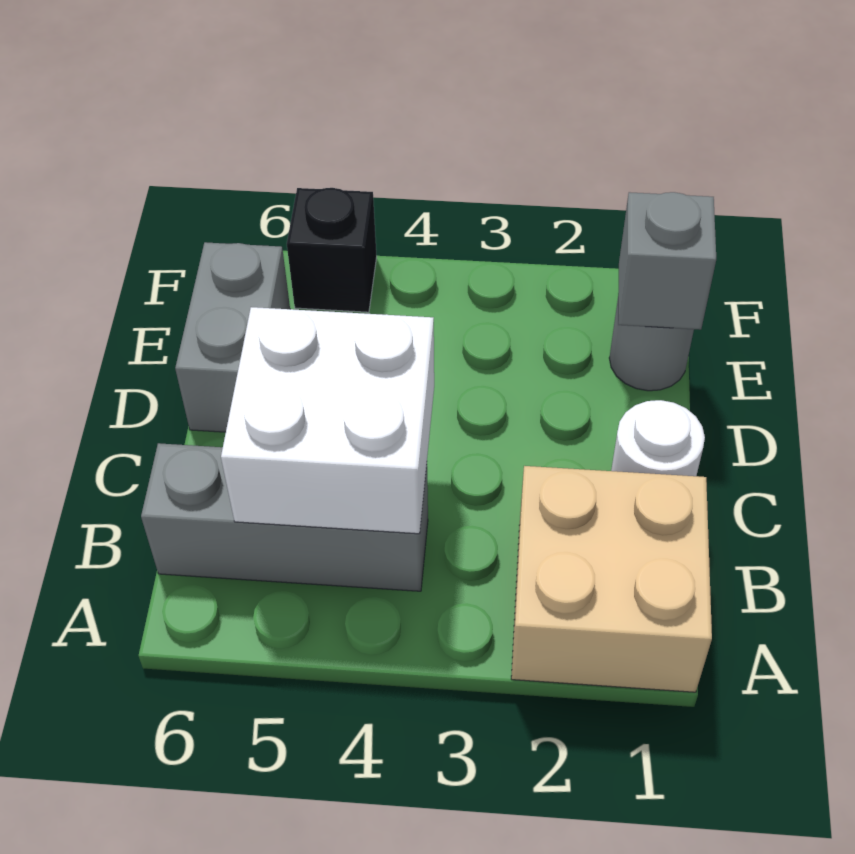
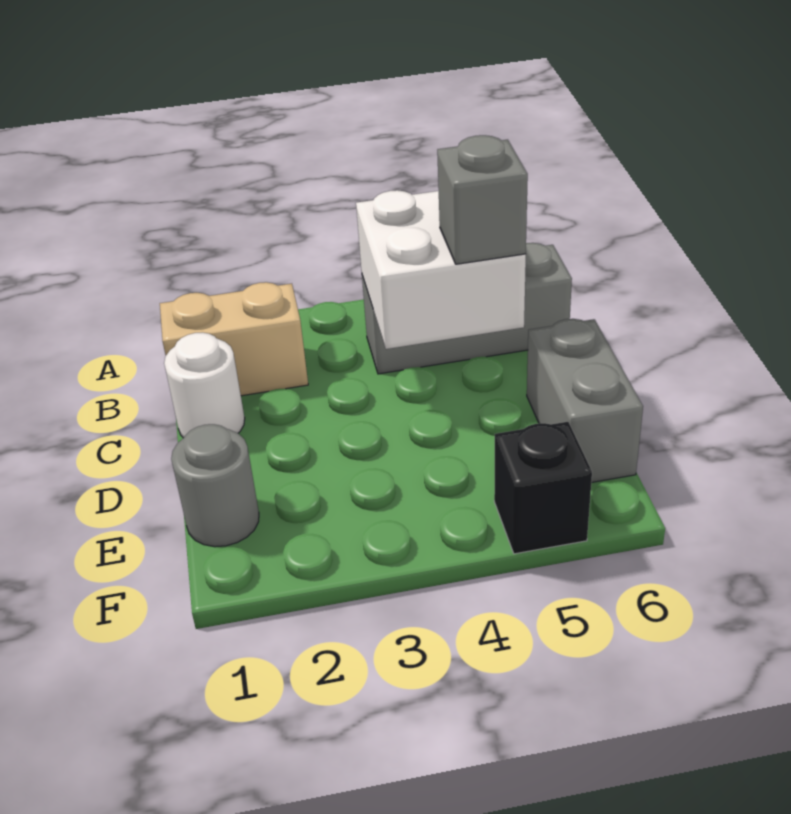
tan brick A1:B2 level 1 -> tan brick B1:B2 level 1
grey brick E1 level 2 -> grey brick C5 level 3

